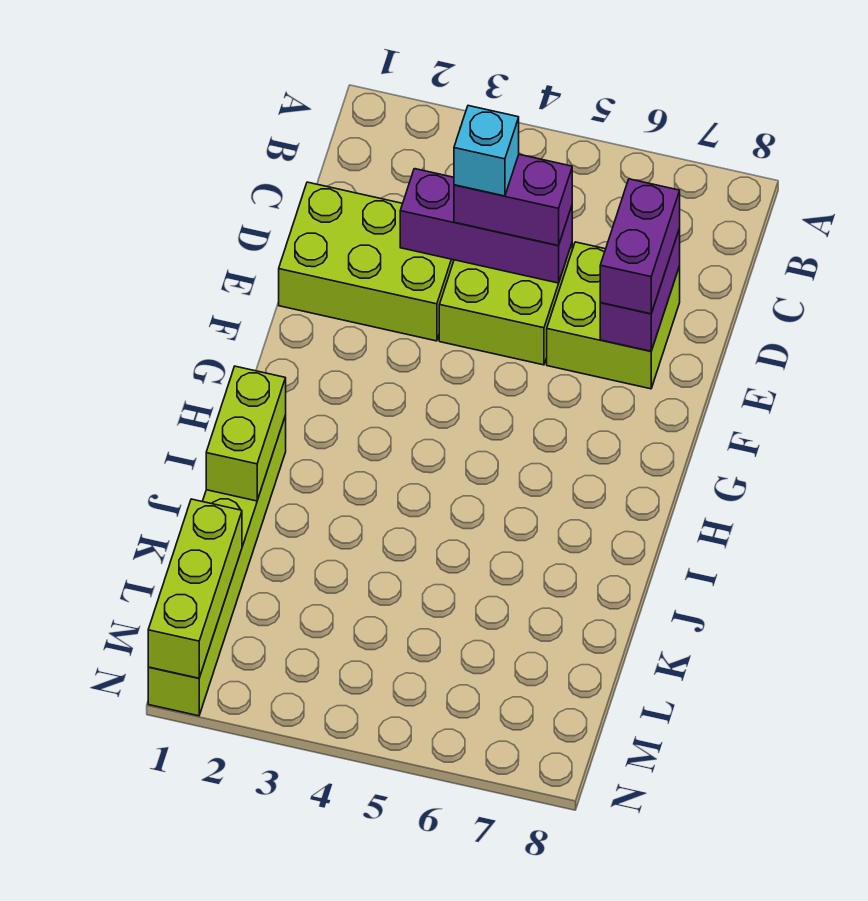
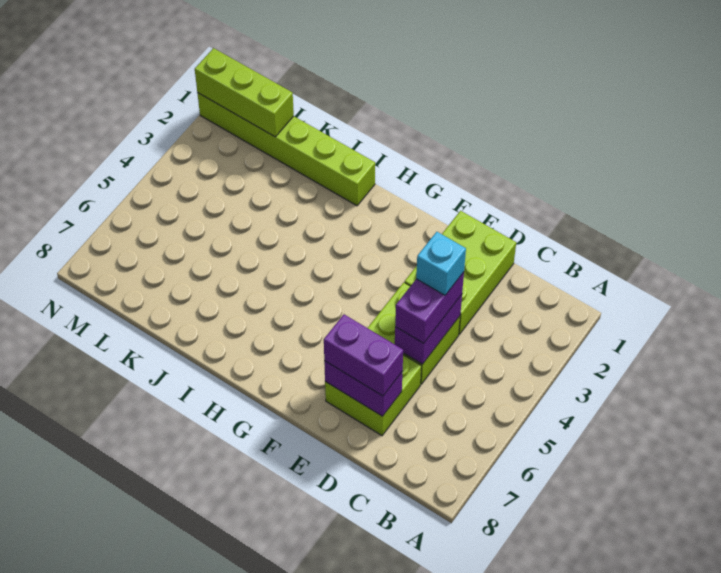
purple brick D3:D5 level 2 -> purple brick D4:D5 level 2
lime brick I1:J1 level 2 -> none

